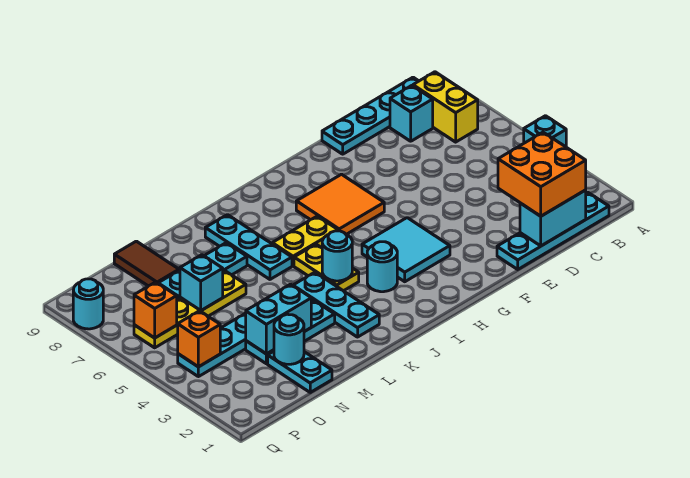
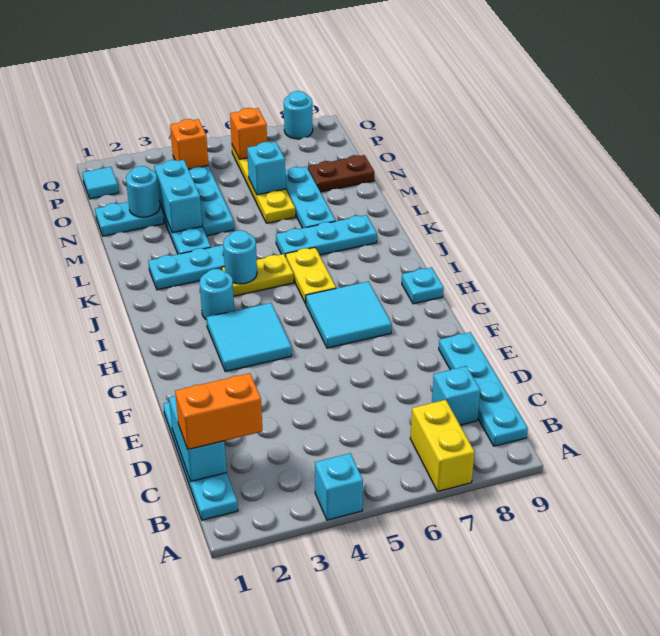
yellow brick B7:B8 level 1 -> yellow brick A7:B7 level 1
orange brick C1:D2 level 3 -> orange brick C1:C2 level 3
orange tile G6:H7 level 1 -> cyan tile G6:H7 level 1
none -> cyan plate H9 level 1
brown tile N8:N9 level 1 -> brown plate N8:N9 level 1
none -> cyan tile P1 level 1

